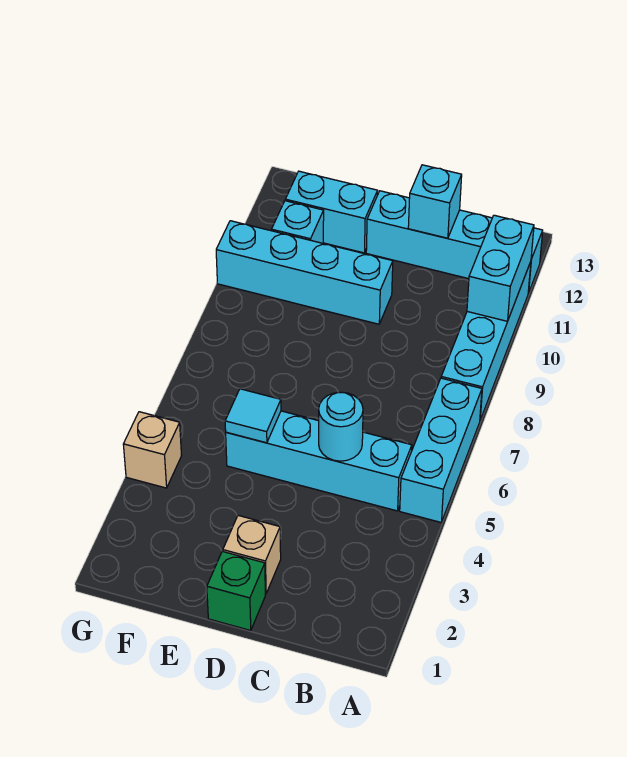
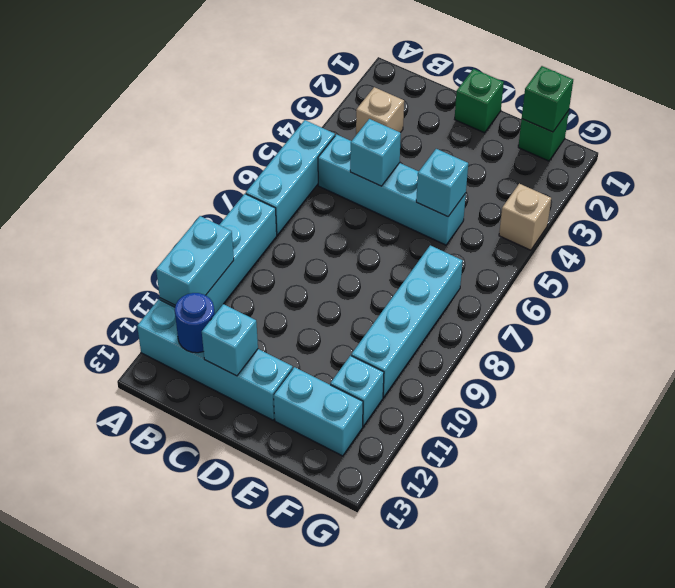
none -> blue round brick B12 level 2
cyan round brick C5 level 2 -> cyan brick C5 level 2
tan brick D2 level 1 -> tan brick B3 level 1
cyan brick D10:G10 level 1 -> cyan brick F7:F10 level 1
cyan tile E5 level 2 -> cyan brick E5 level 2
none -> green brick F1 level 1
none -> green brick F1 level 2

